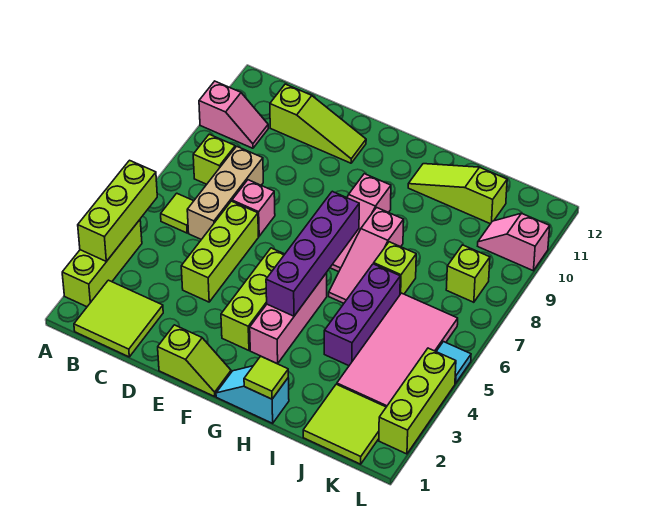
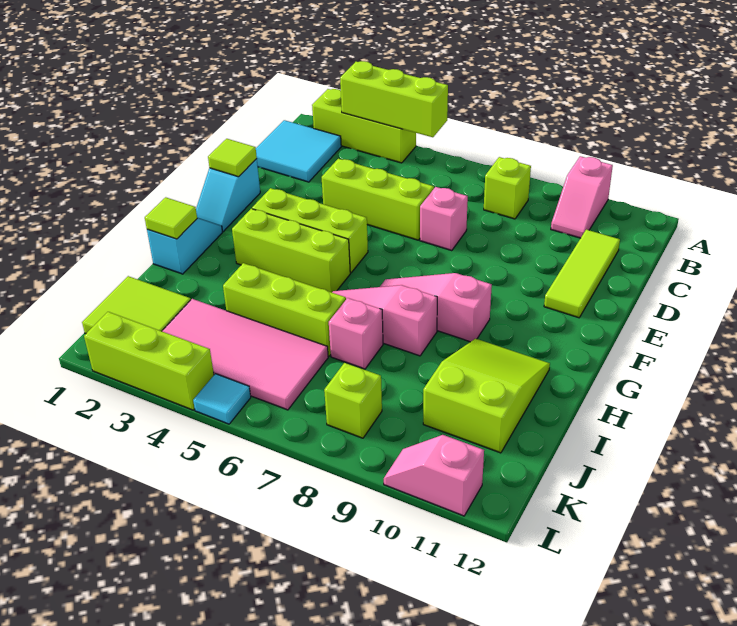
lime tile B1:C2 level 1 -> cyan tile B1:C2 level 1
lime tile B6 level 1 -> lime tile E1 level 2
tan brick C6:C8 level 1 -> none
lime slope C11:E11 level 1 top C -> lime tile C11:E11 level 1
lime slope E1:F1 level 1 top E -> cyan slope E1:F1 level 1 top E
pink brick G3:G5 level 1 -> lime brick G3:G5 level 1
purple brick G4:G7 level 2 -> none
lime slope H11:J11 level 1 top J -> lime slope H10:J11 level 1 top J
purple brick I4:I6 level 1 -> lime brick I4:I6 level 1
lime brick I7 level 1 -> pink brick I7 level 1
pink slope K10:L10 level 1 top L -> pink slope L10:L11 level 1 top 11

